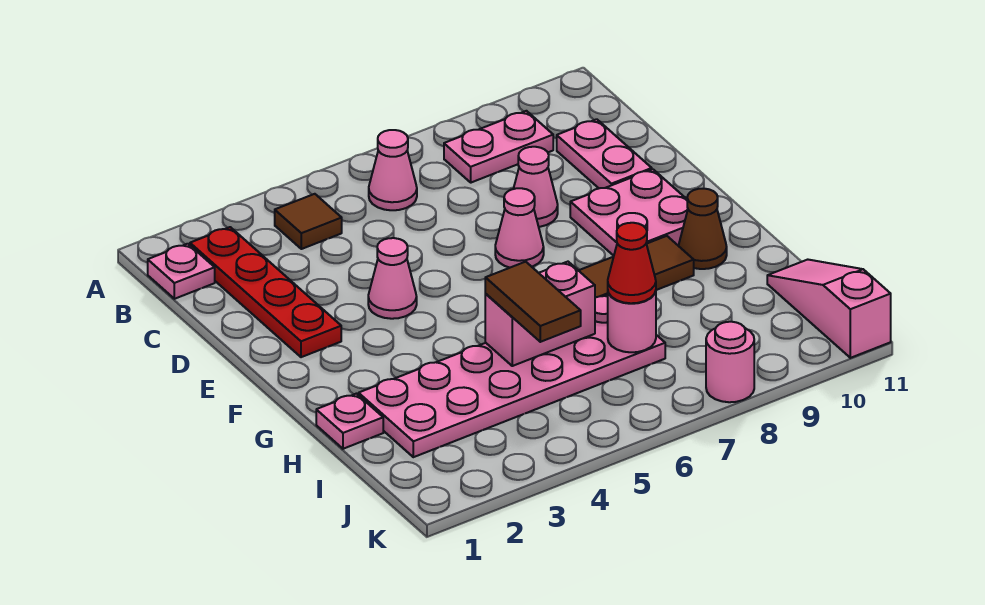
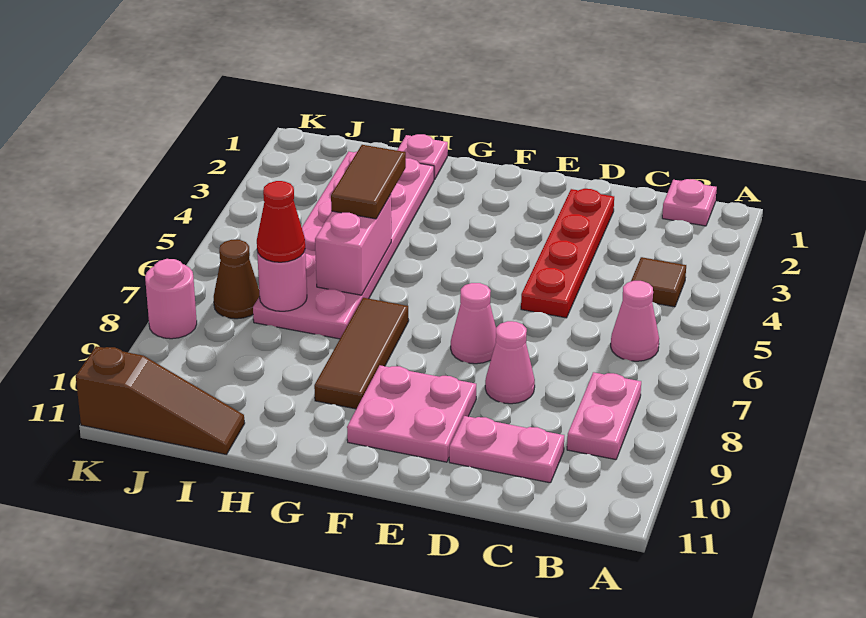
red plate B2:E2 level 1 -> red plate D2:D5 level 1
pink cone E4 level 1 -> none
brown cone G10 level 1 -> brown cone J7 level 1
brown tile H5:I5 level 3 -> brown tile H4:H5 level 3
pink slope I11:K11 level 1 top K -> brown slope I11:K11 level 1 top K

